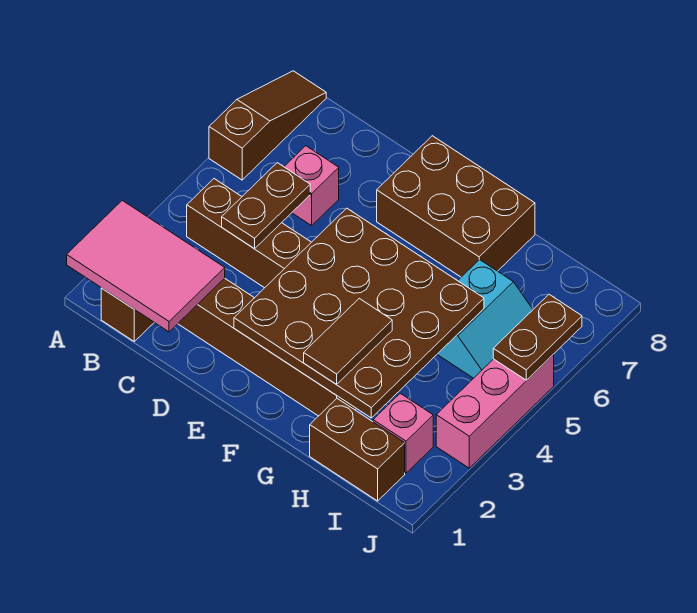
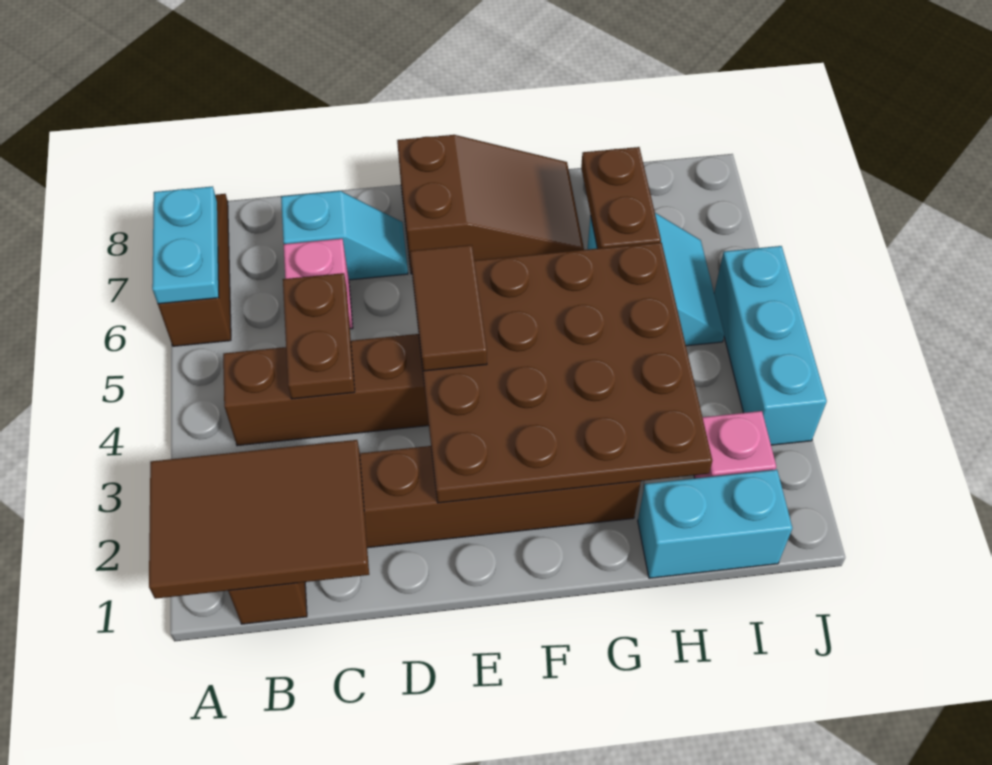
pink tile A1:C2 level 2 -> brown tile A1:C2 level 2
none -> cyan plate A6:A7 level 2
none -> cyan slope C7:D7 level 1 top C
brown brick E7:G8 level 1 -> brown slope E7:G8 level 1 top E
brown tile G2:G3 level 3 -> brown tile E4:E5 level 3
brown brick H1:I1 level 1 -> cyan brick H1:I1 level 1
pink brick J3:J5 level 1 -> cyan brick J3:J5 level 1
brown plate J5:J6 level 2 -> brown plate H6:H7 level 2

